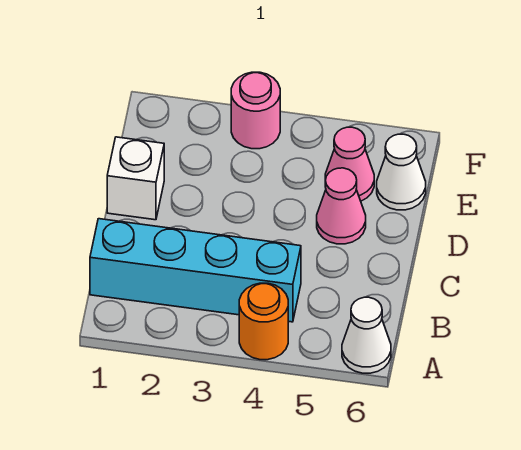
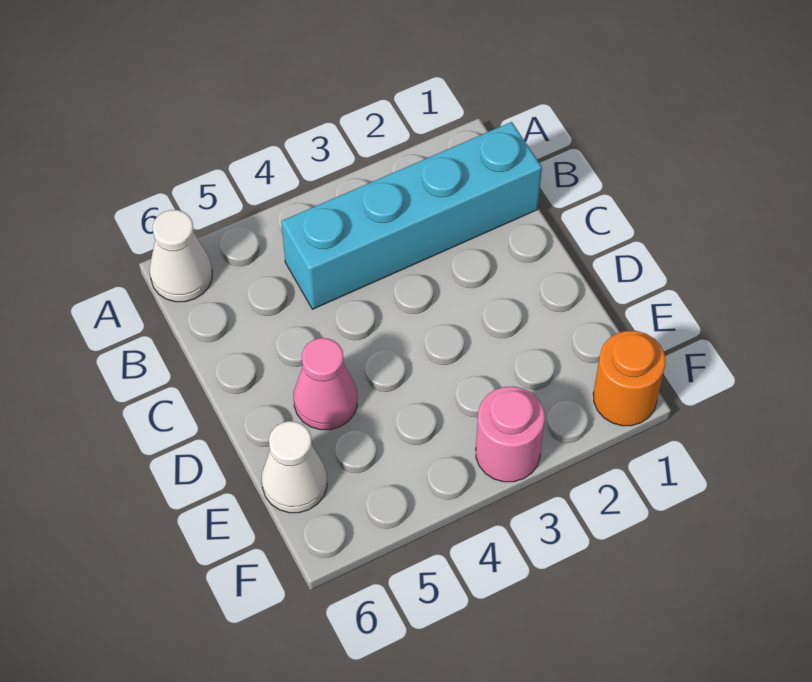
orange round brick A4 level 1 -> orange round brick F1 level 1
white brick D1 level 1 -> none
pink cone E5 level 1 -> none

